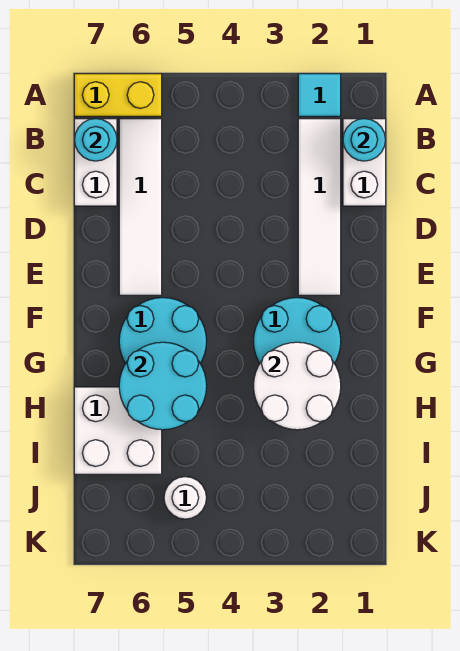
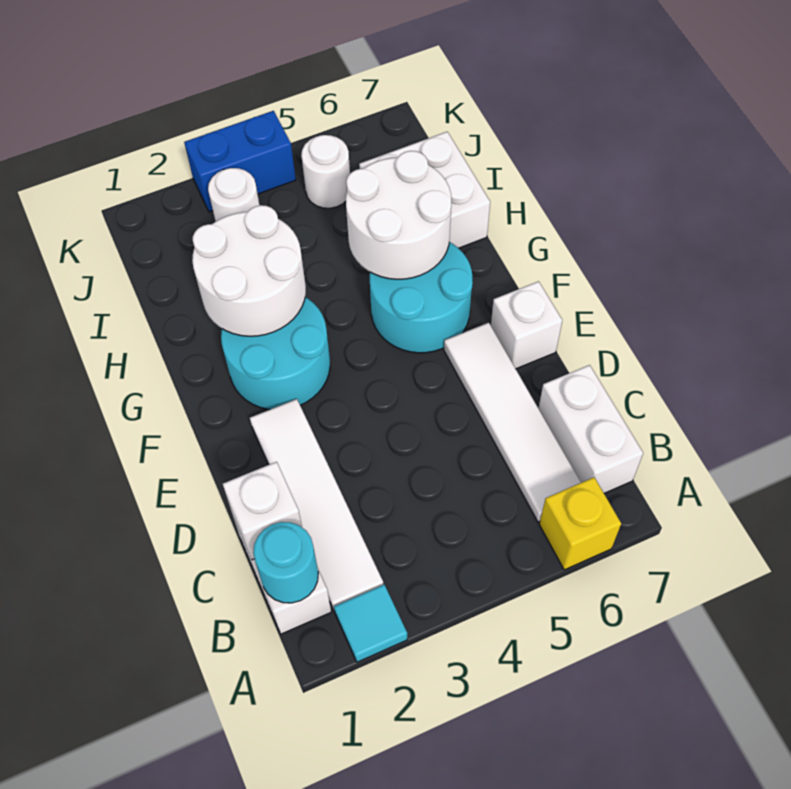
yellow brick A6:A7 level 1 -> yellow brick A6 level 1
cyan round brick B7 level 2 -> none
none -> white brick C1 level 2
none -> white brick E7 level 1
cyan round brick G5:H6 level 2 -> white round brick G5:H6 level 2
none -> white round brick J3 level 1
none -> blue brick K3:K4 level 1

